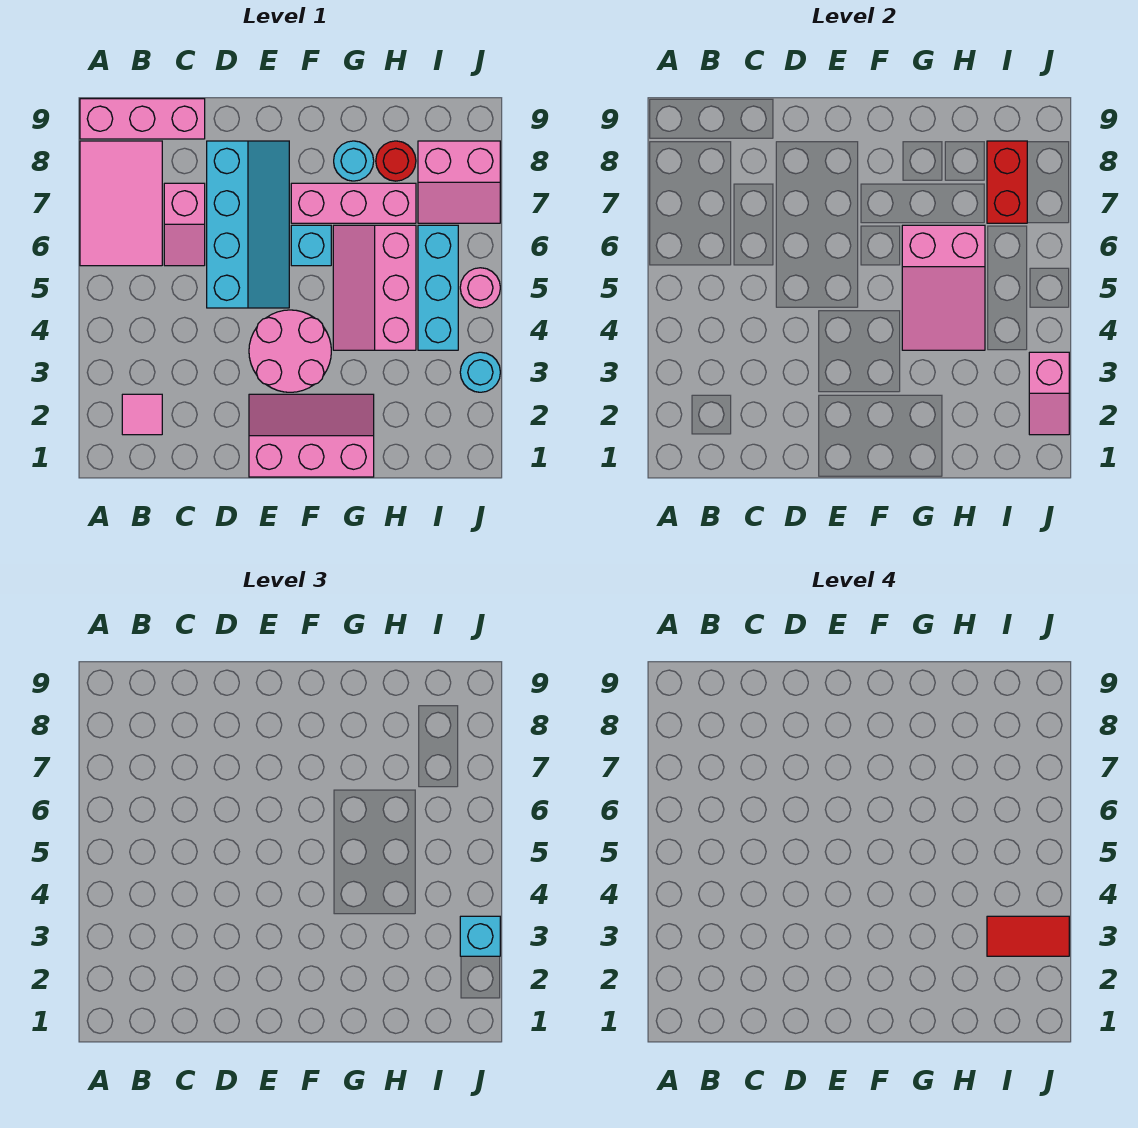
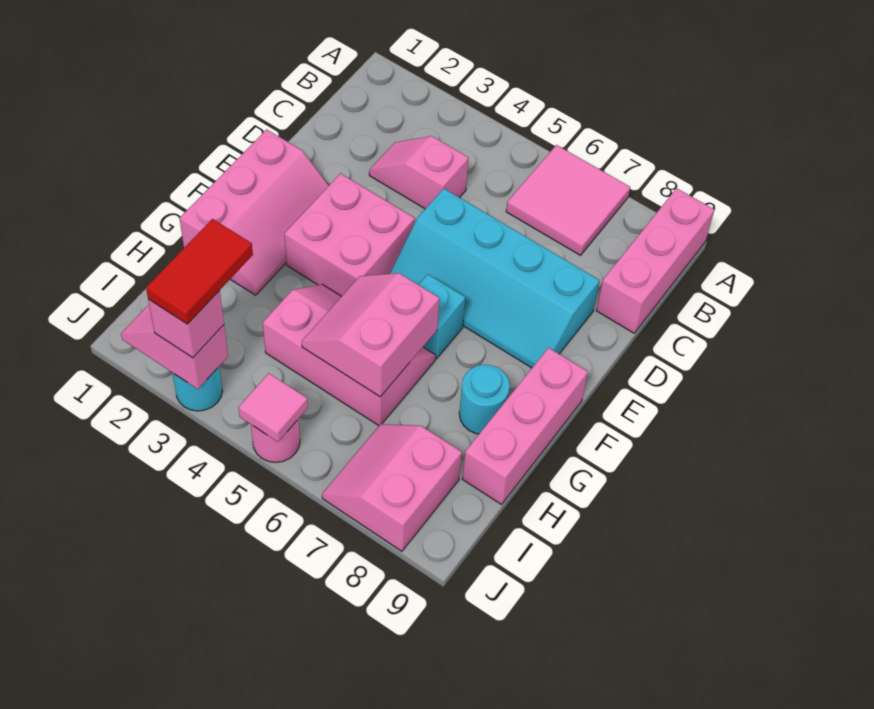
pink tile A6:B8 level 1 -> pink tile A6:B7 level 1
pink tile B2 level 1 -> pink tile J5 level 2
pink slope C6:C7 level 1 top 7 -> pink slope C3:C4 level 1 top 4
pink round brick E3:F4 level 1 -> pink brick E3:F4 level 1
pink brick F7:H7 level 1 -> pink brick F9:H9 level 1
pink slope G4:H6 level 2 top 6 -> pink slope G5:H6 level 2 top 6
red round brick H8 level 1 -> none
cyan brick I4:I6 level 1 -> none
red brick I7:I8 level 2 -> none
cyan brick J3 level 3 -> pink brick J3 level 3

